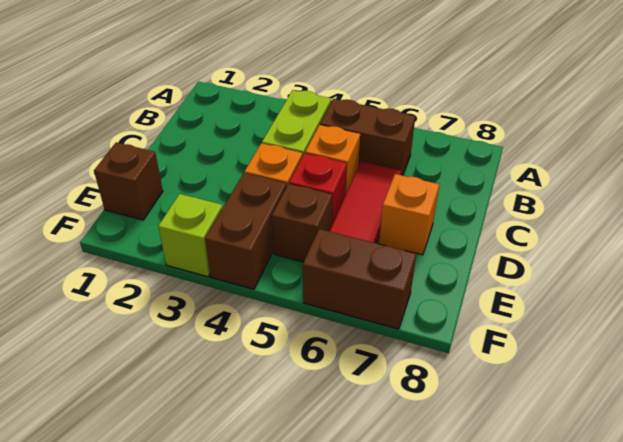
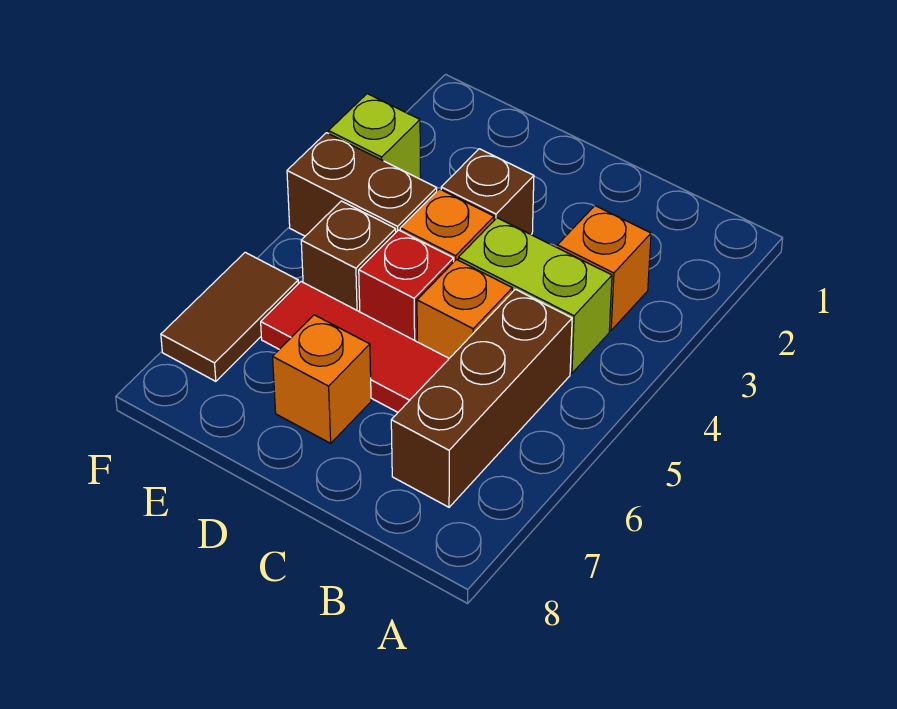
none -> orange brick B3 level 1
brown brick B5:B6 level 1 -> brown brick B5:B7 level 1
brown brick E1 level 1 -> brown brick D3 level 1
brown brick F6:F7 level 1 -> brown tile F6:F7 level 1

